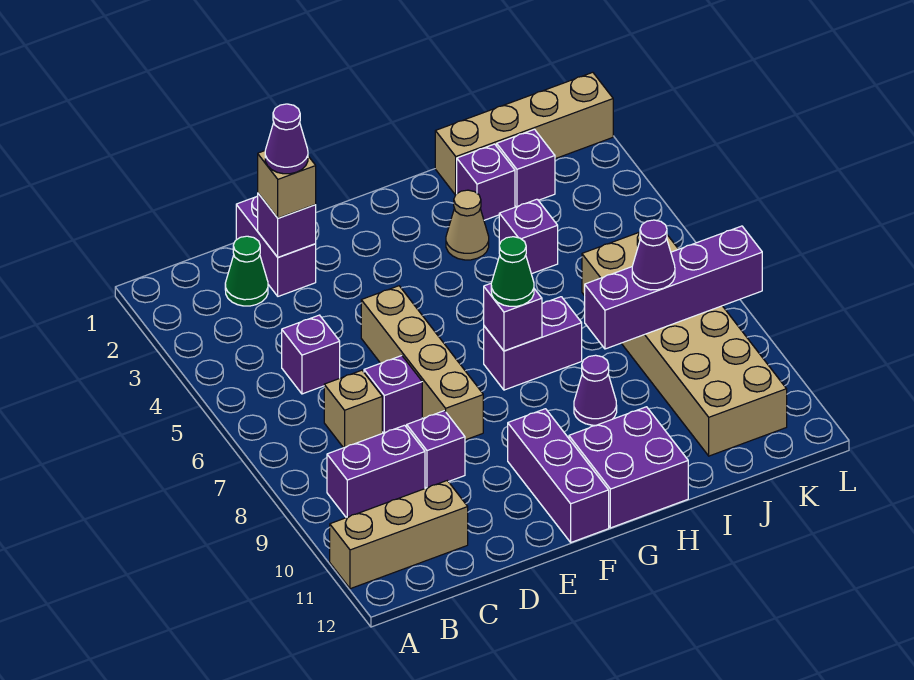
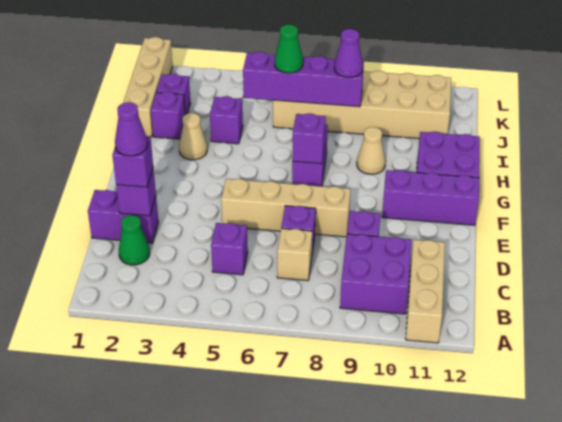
purple brick B9:C9 level 1 -> purple brick B9:C10 level 1
tan brick D2 level 3 -> purple brick D2 level 3
green cone G7 level 3 -> green cone J6 level 3
purple cone H9 level 1 -> tan cone H9 level 1
purple brick I8:L8 level 2 -> purple brick J5:J8 level 2

